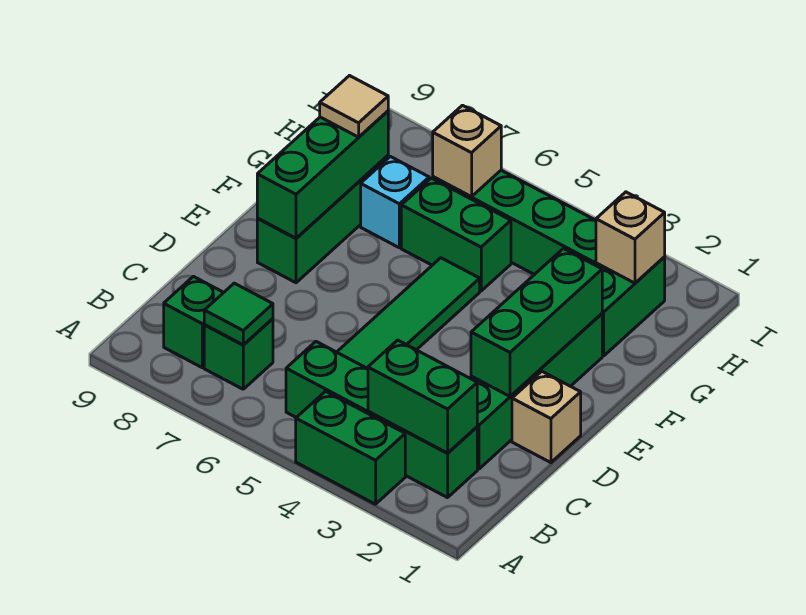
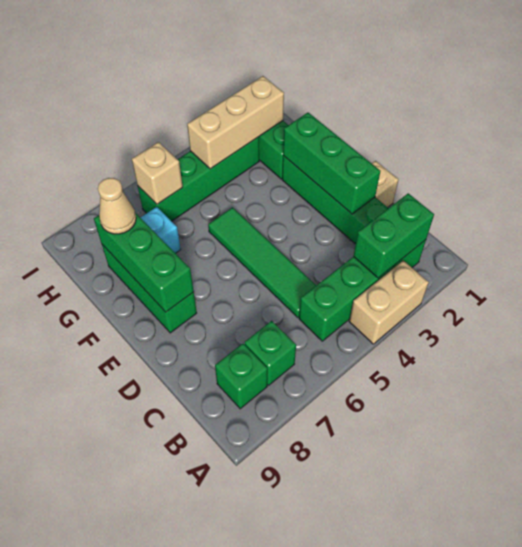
green brick A3:A4 level 1 -> tan brick A3:A4 level 1
green tile B7 level 2 -> none
green brick G5:G6 level 1 -> none
tan tile G8 level 3 -> tan cone G8 level 3
tan brick H2 level 2 -> tan brick H2:H4 level 2

